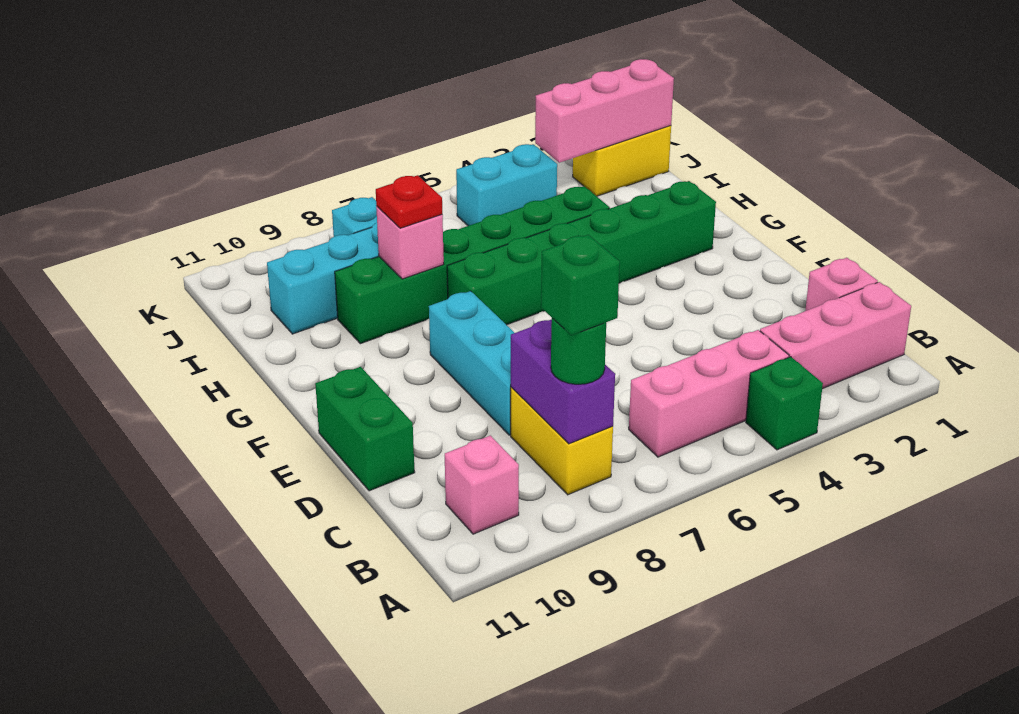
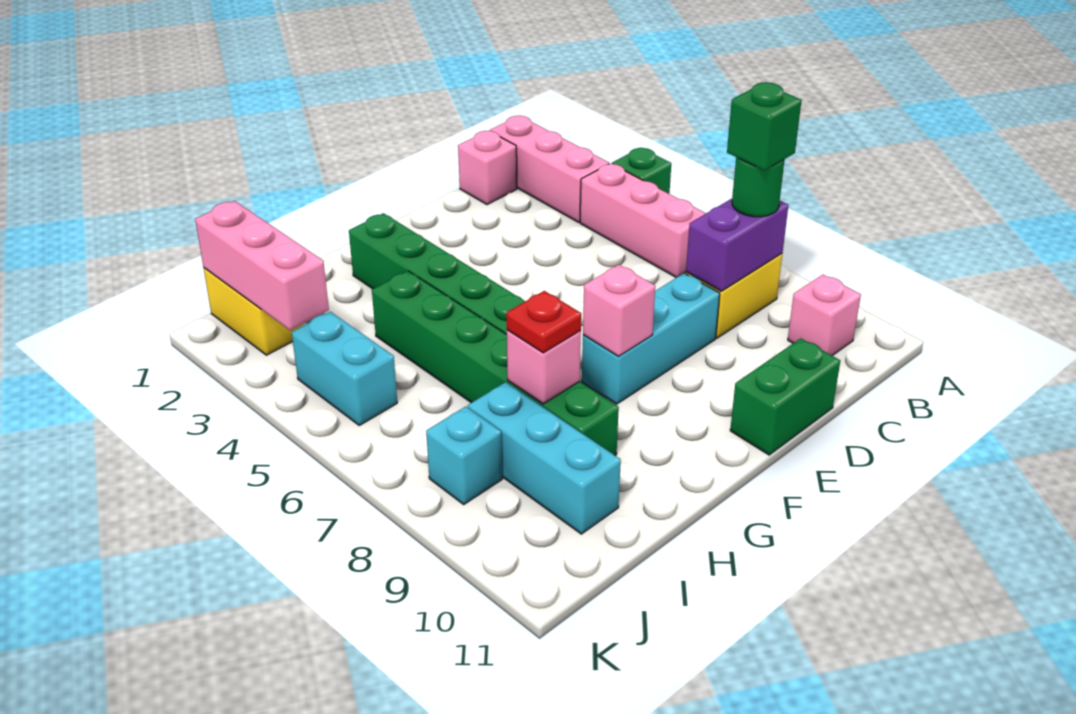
none -> pink brick F8 level 2

